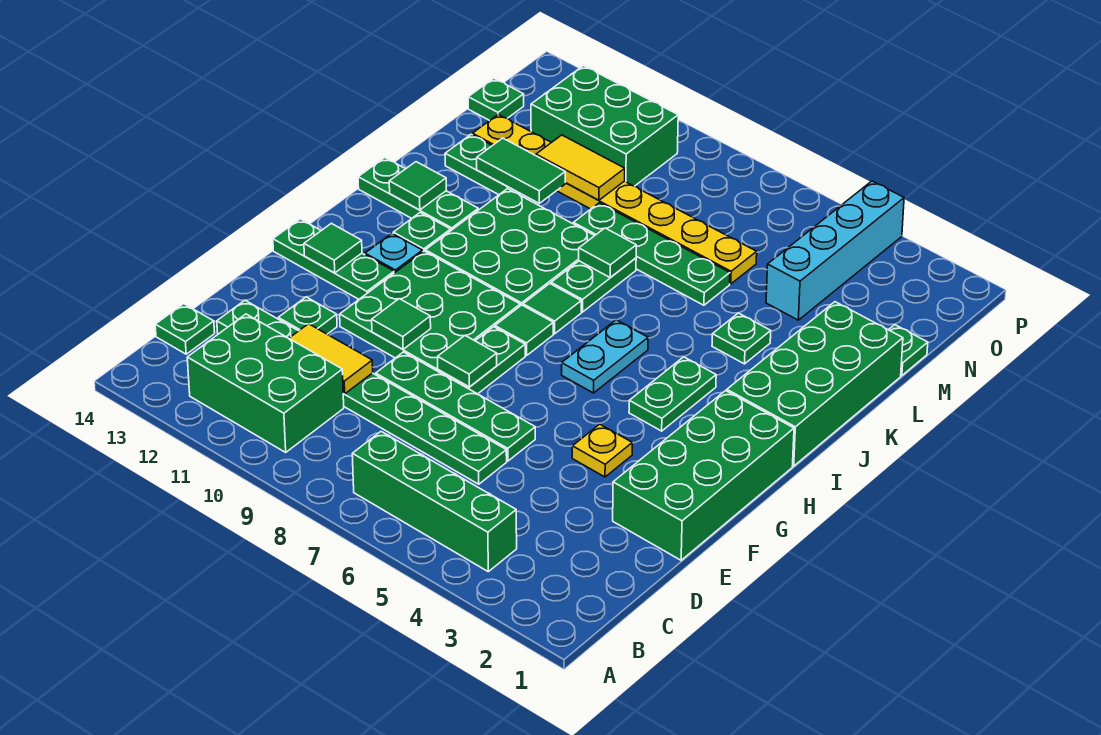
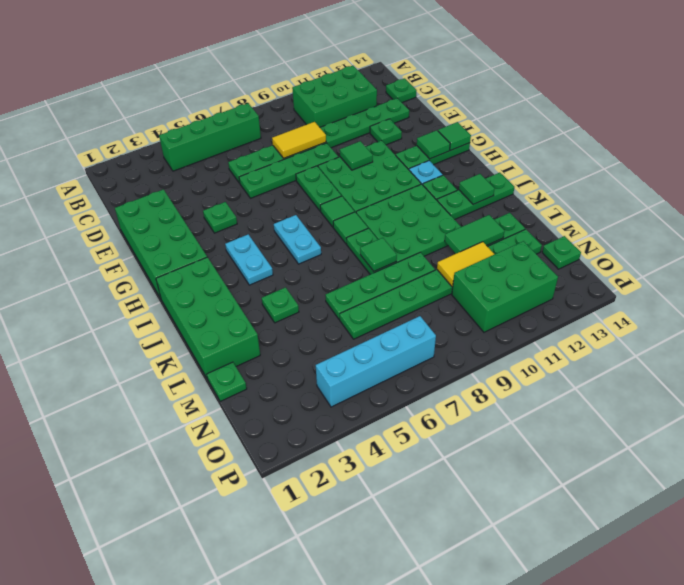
yellow tile D10:D11 level 2 -> yellow tile D8:D9 level 2
yellow plate F4 level 1 -> green plate F4 level 1
green tile F8 level 2 -> green tile G14 level 2
green plate H4:I4 level 1 -> cyan plate H4:I4 level 1
cyan brick M4:P4 level 1 -> cyan brick O4:O7 level 1
yellow plate M6:M13 level 1 -> green plate M6:M13 level 1

